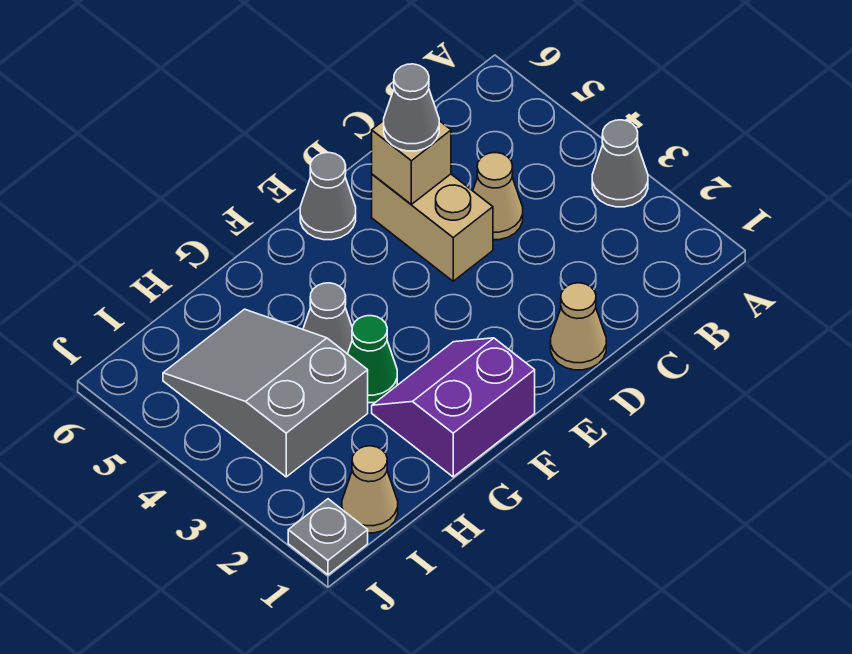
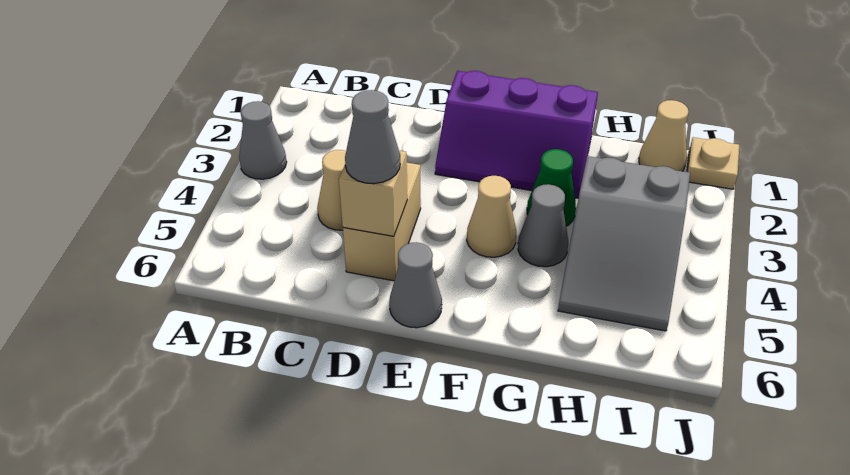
tan cone D1 level 1 -> tan cone F4 level 1
purple slope F1:G2 level 1 top 1 -> purple slope E1:G2 level 1 top 1
grey plate J1 level 1 -> tan plate J1 level 1

